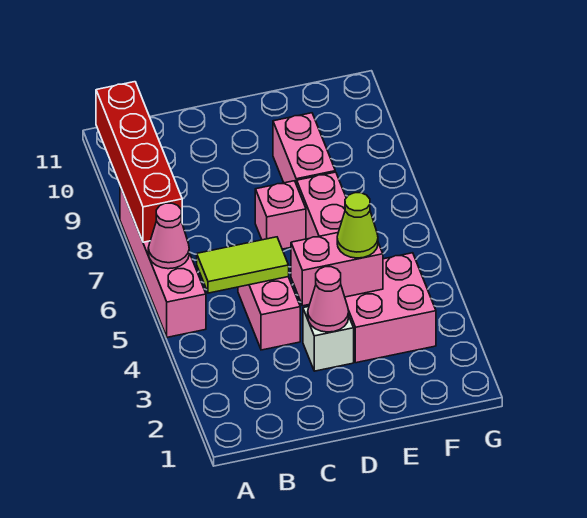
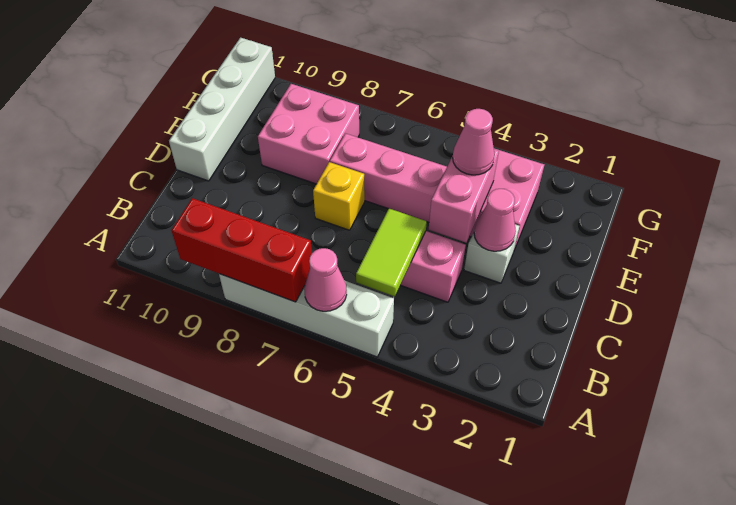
pink brick A5:A8 level 1 -> white brick A5:A8 level 1
red brick A7:A10 level 2 -> red brick A7:A9 level 2
pink brick D7 level 1 -> yellow brick D7 level 1
none -> white brick D11:G11 level 1
lime cone E4 level 3 -> pink cone E4 level 3
pink brick E8:E9 level 1 -> pink brick E8:F9 level 1

